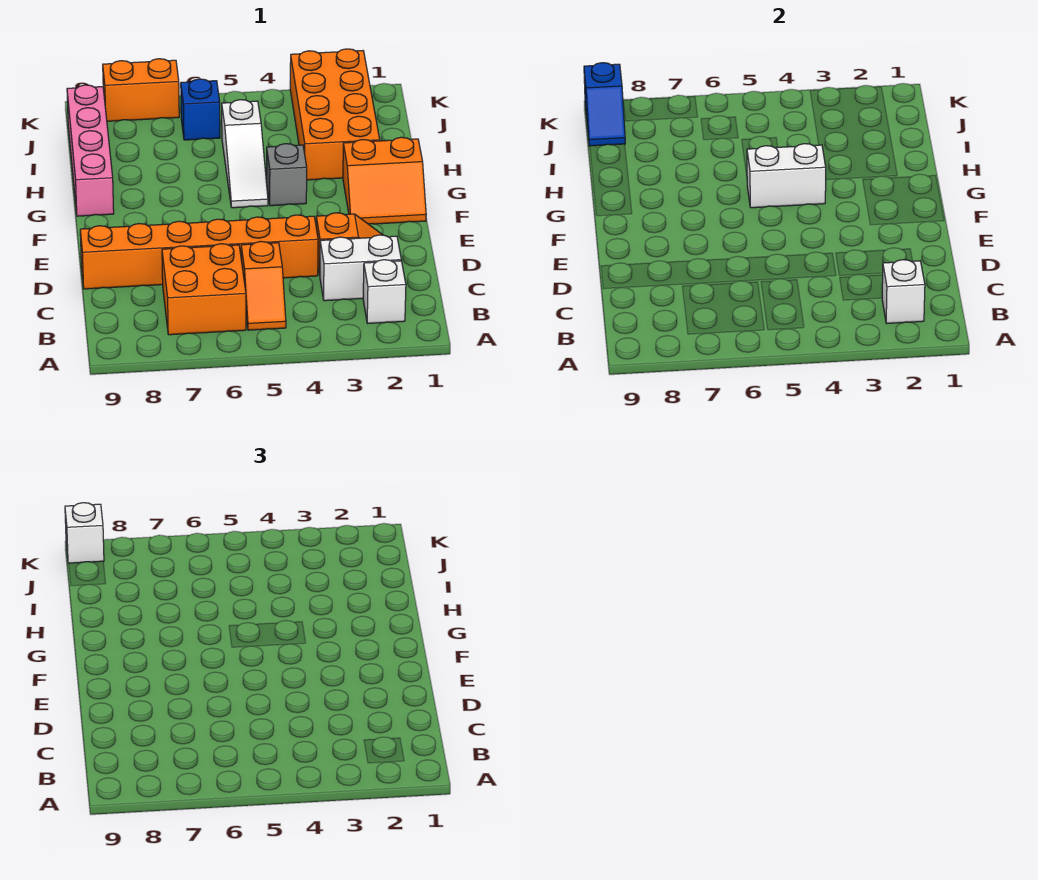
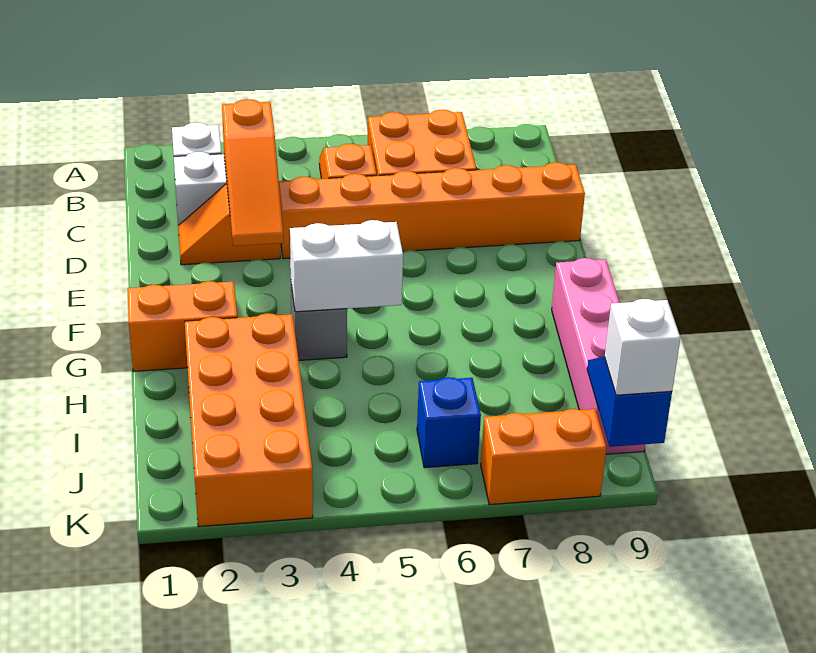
white brick B2 level 2 -> none
none -> orange slope C3:E3 level 2 top C
white slope G5:I5 level 1 top I -> none

